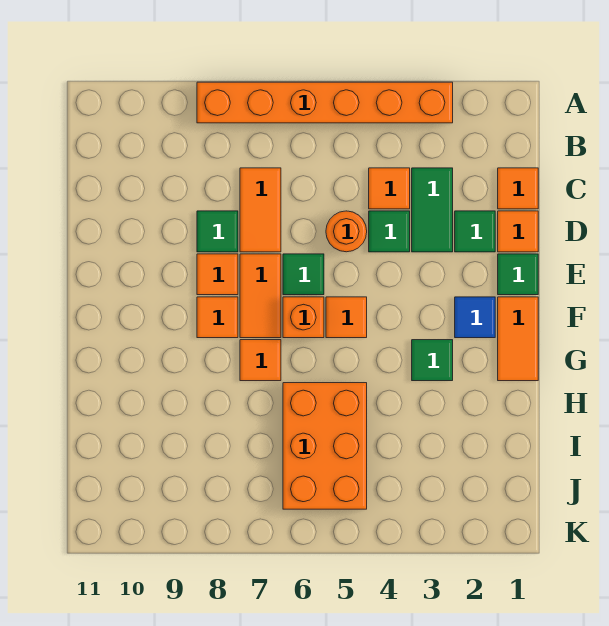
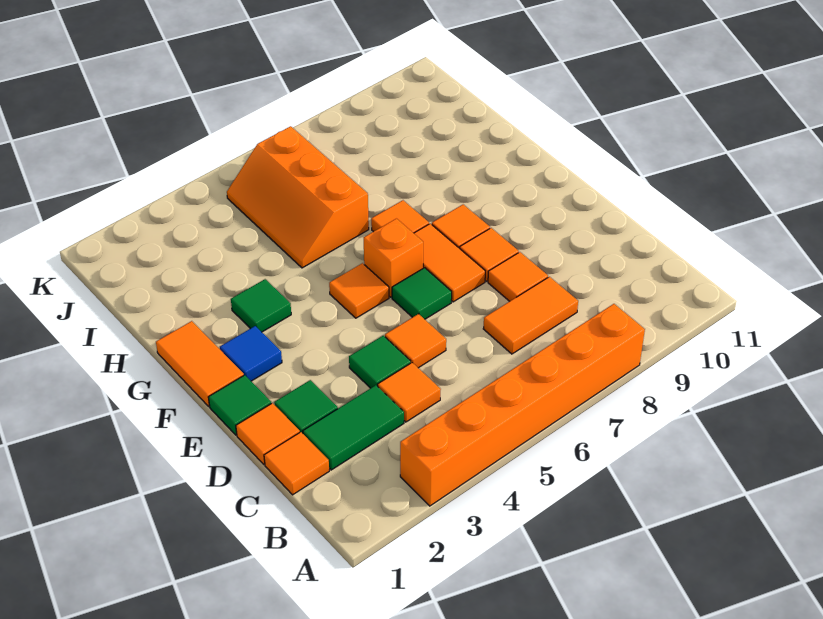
green tile C3:D3 level 1 -> green tile C2:C3 level 1
orange tile C7:D7 level 1 -> orange tile C7:C8 level 1
orange round brick D5 level 1 -> orange tile D5 level 1
green tile D8 level 1 -> orange tile D8 level 1
orange brick H5:J6 level 1 -> orange slope H5:J6 level 1 top 6

